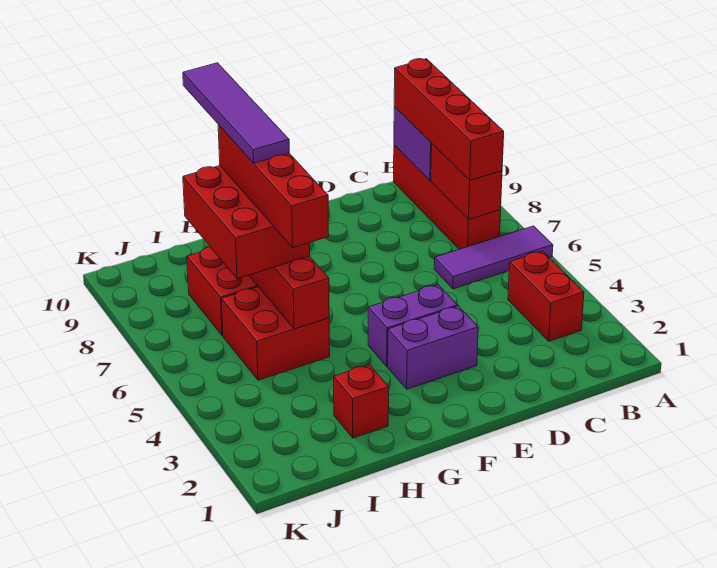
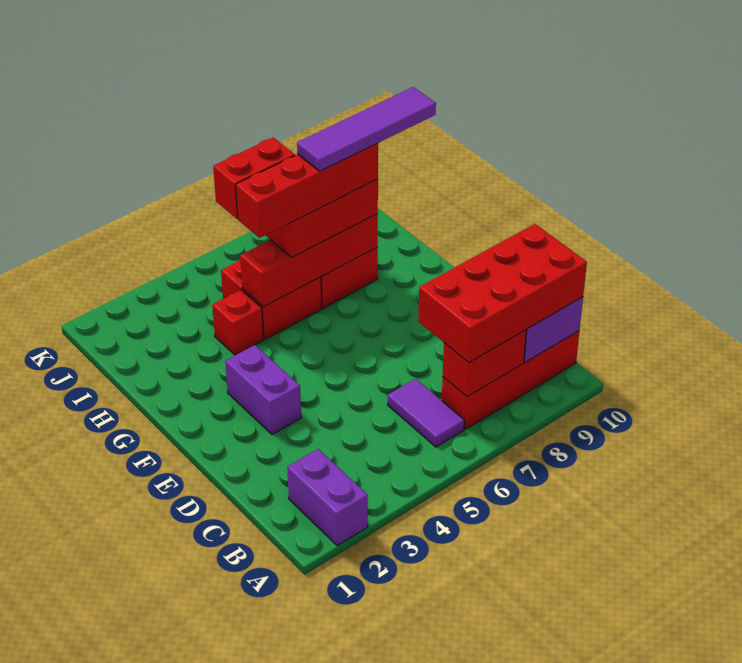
purple tile A6:C6 level 1 -> purple tile B6:C6 level 1
red brick B3:B4 level 1 -> red brick I5:I6 level 4
red brick B7:B10 level 3 -> red brick B7:C10 level 3
purple brick E4:F4 level 1 -> purple brick A2:B2 level 1
red brick H2 level 1 -> red brick H4 level 1

